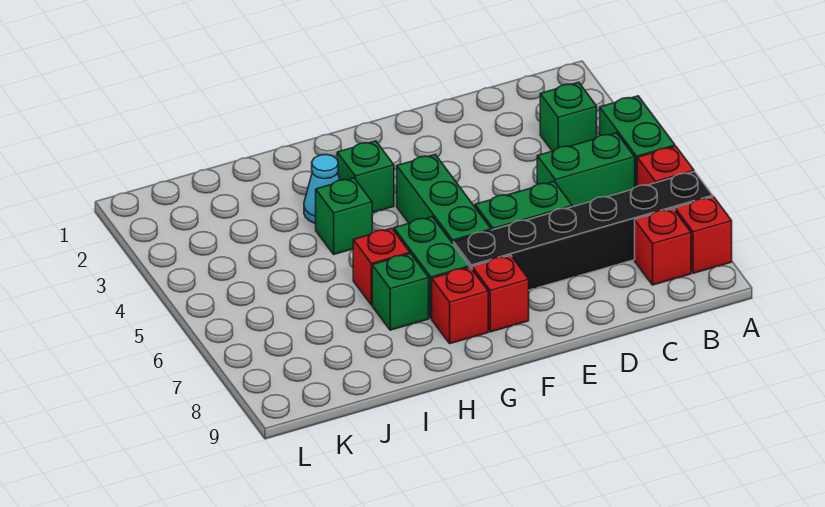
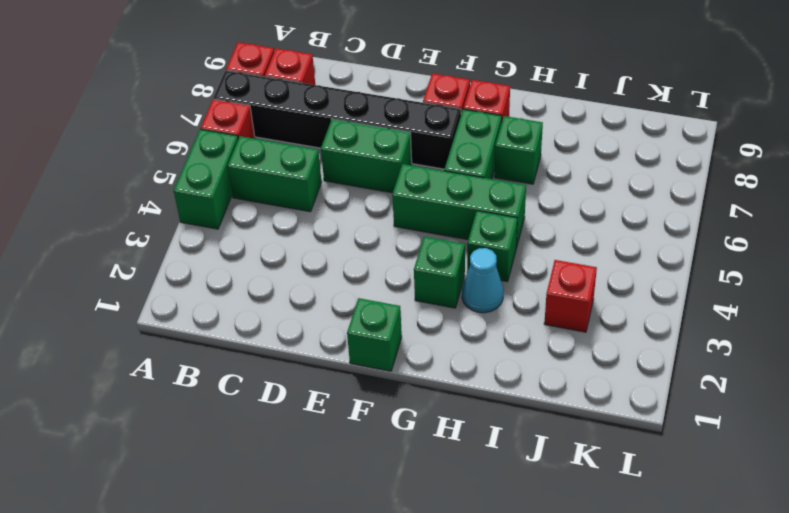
green brick B3 level 1 -> green brick F1 level 1
green brick F4:F6 level 1 -> green brick F5:H5 level 1
red brick H6 level 1 -> red brick J3 level 1

